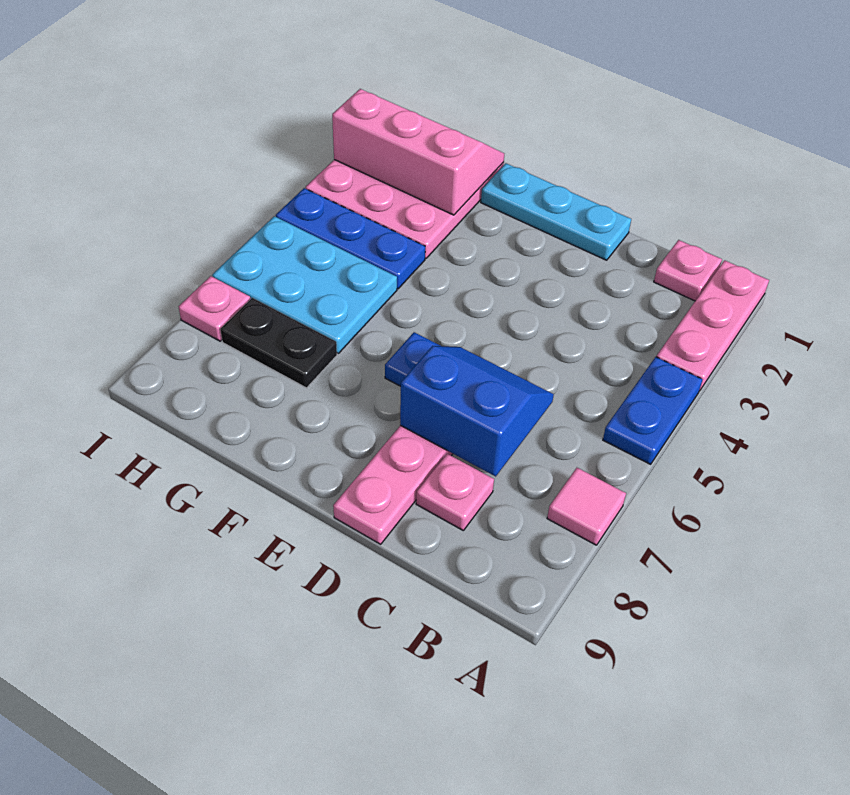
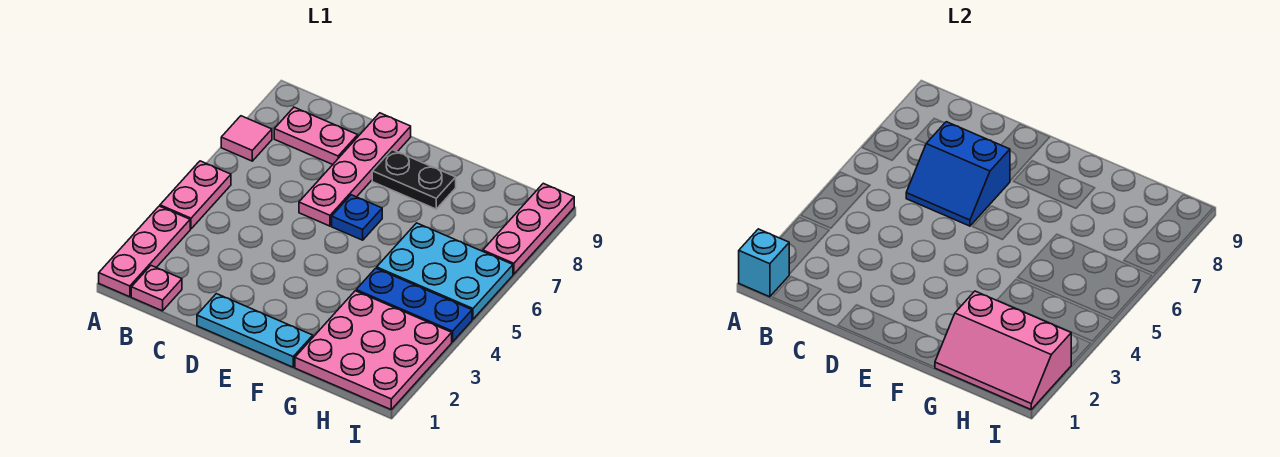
none -> cyan brick A1 level 2
blue plate A4:A5 level 1 -> pink plate A4:A5 level 1
pink plate C8 level 1 -> pink plate B8:C8 level 1
black plate G7:H7 level 1 -> black plate E8:F8 level 1
pink plate I7 level 1 -> pink plate I7:I9 level 1

